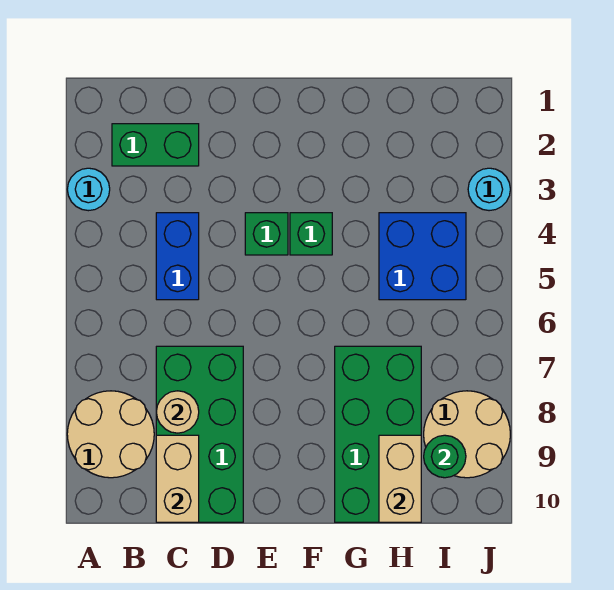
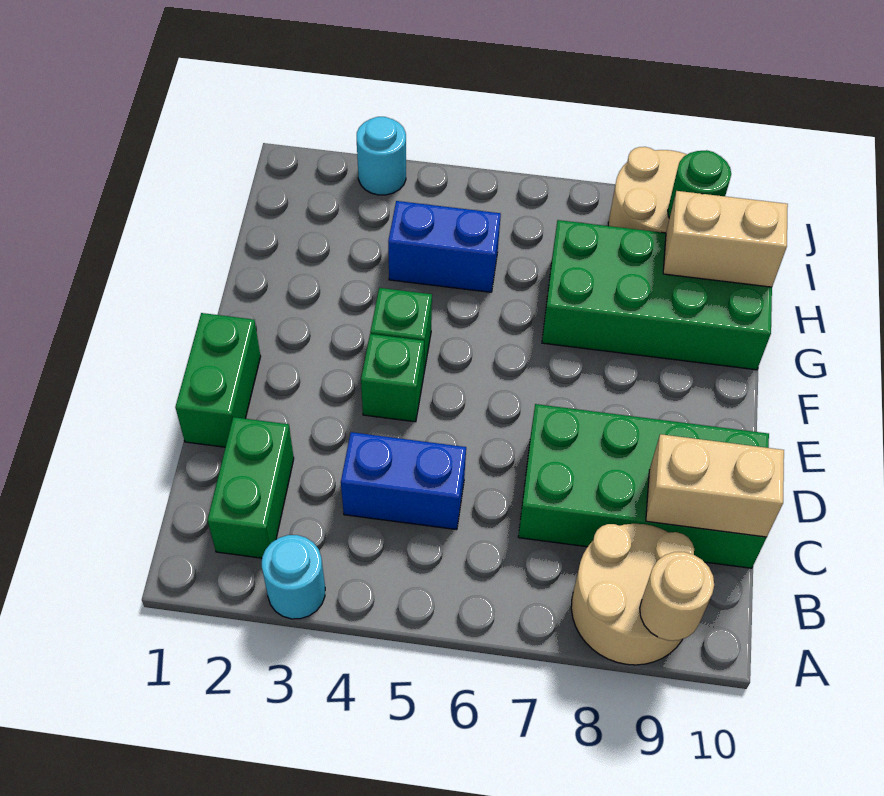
tan round brick C8 level 2 -> tan round brick A9 level 2
none -> green brick D1:E1 level 1
blue brick H4:I5 level 1 -> blue brick H4:H5 level 1

